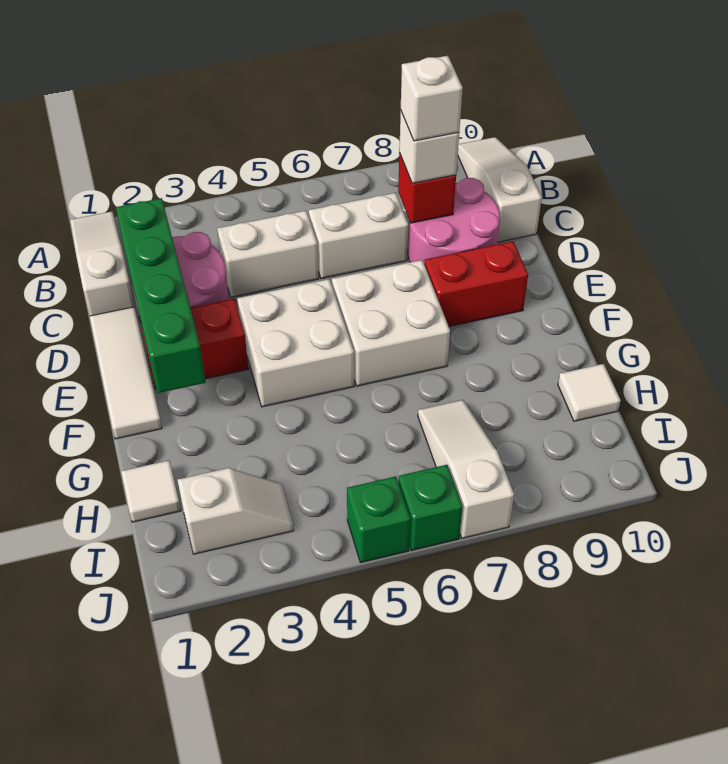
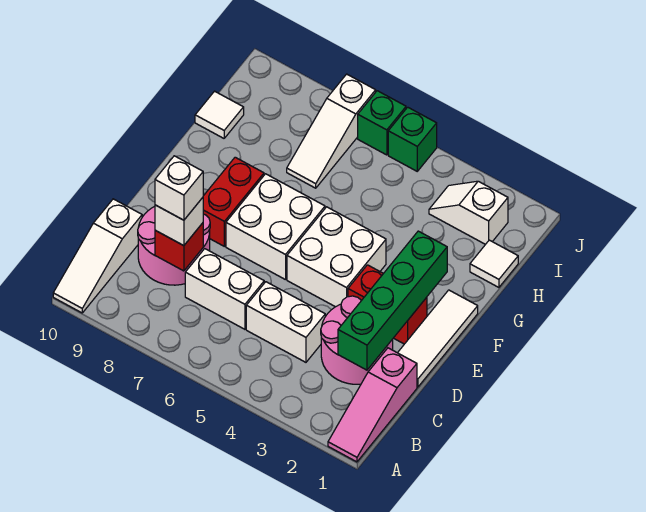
white slope A1:C1 level 1 top C -> pink slope A1:C1 level 1 top C
red brick E8:E9 level 1 -> red brick E8:F8 level 1

